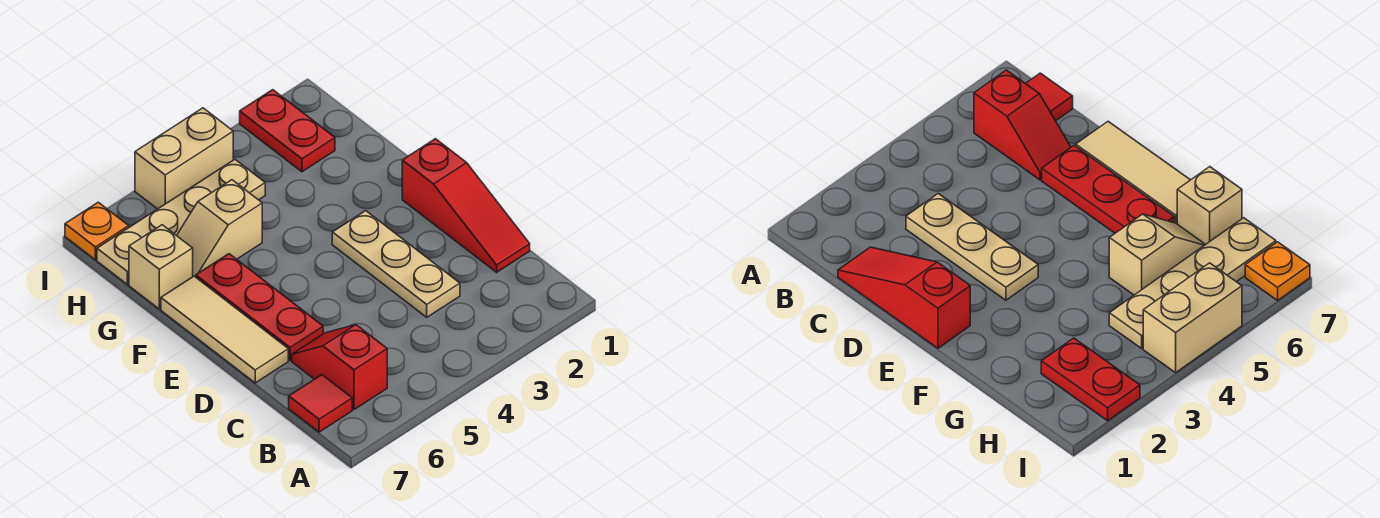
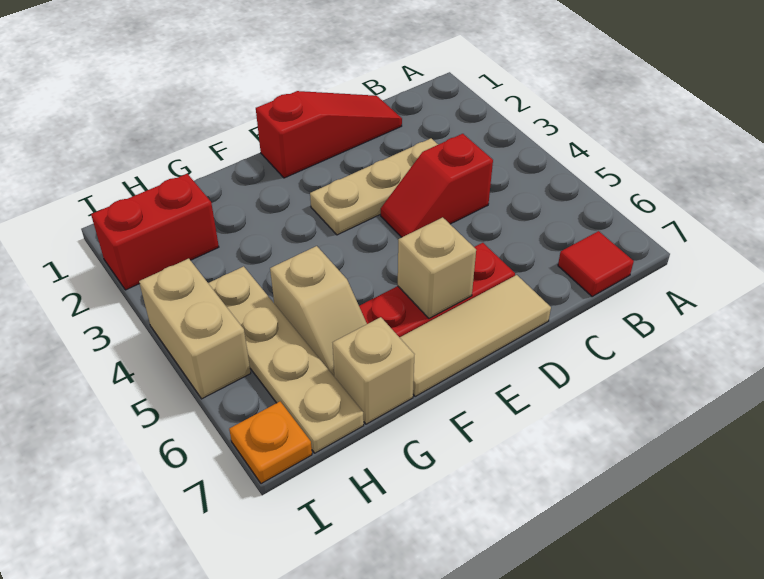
red slope B6:C6 level 1 top B -> red slope C4:D4 level 1 top C
none -> tan brick E6 level 2
red plate H2:I2 level 1 -> red brick H2:I2 level 1

